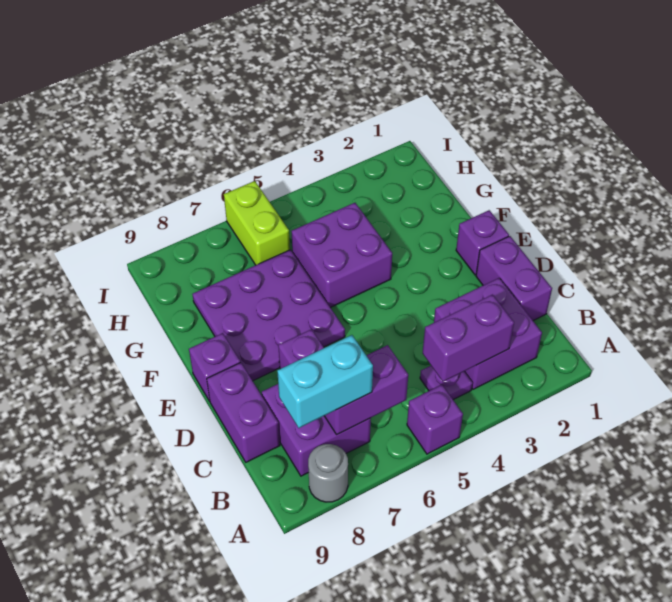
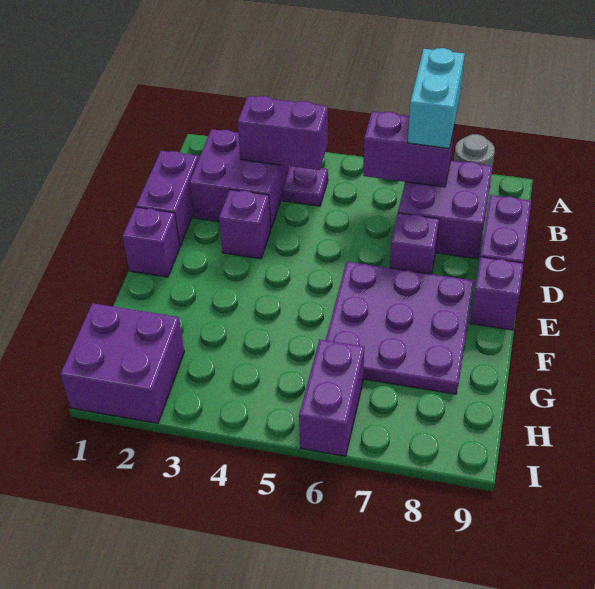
purple brick A5 level 1 -> purple brick D3 level 1
cyan brick B7:B8 level 3 -> cyan brick A7:B7 level 3
purple brick F4:G5 level 1 -> purple brick H1:I2 level 1
lime brick H6:I6 level 1 -> purple brick H6:I6 level 1

